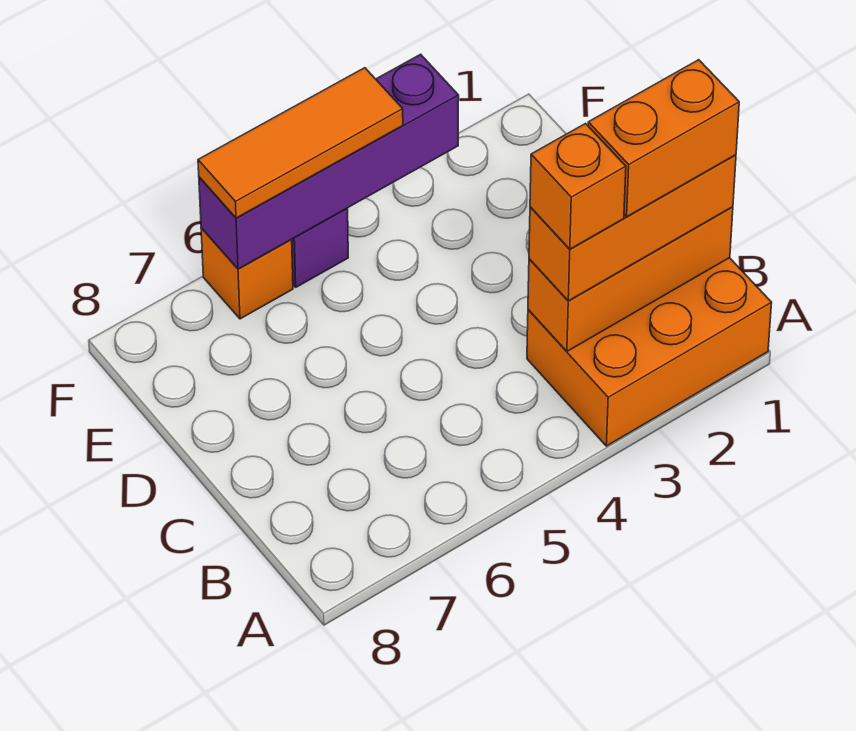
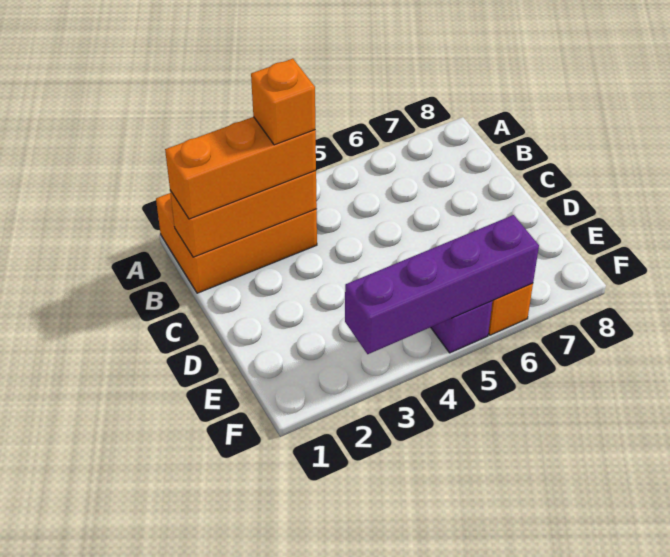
orange brick B1:B2 level 4 -> none
orange tile F4:F6 level 3 -> none

